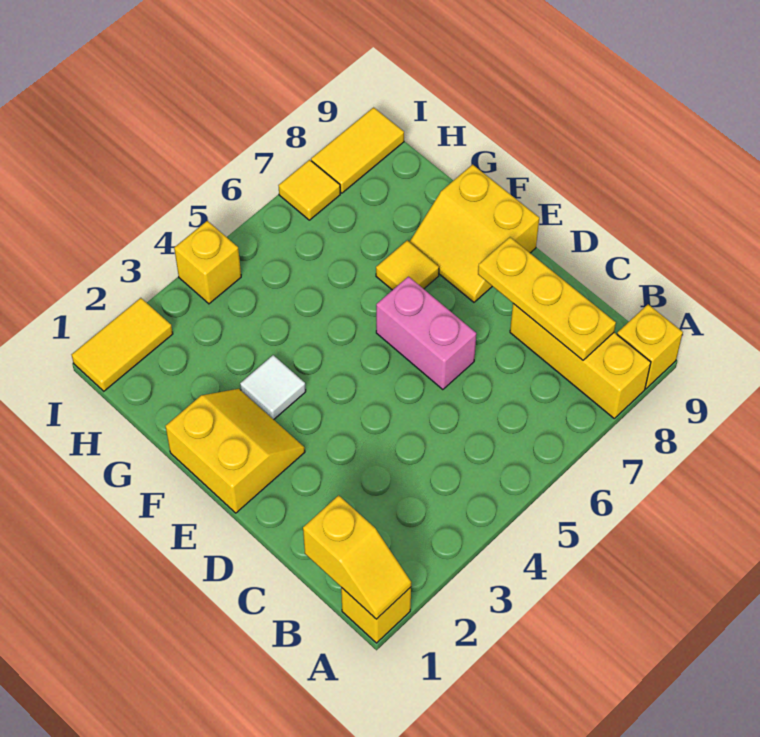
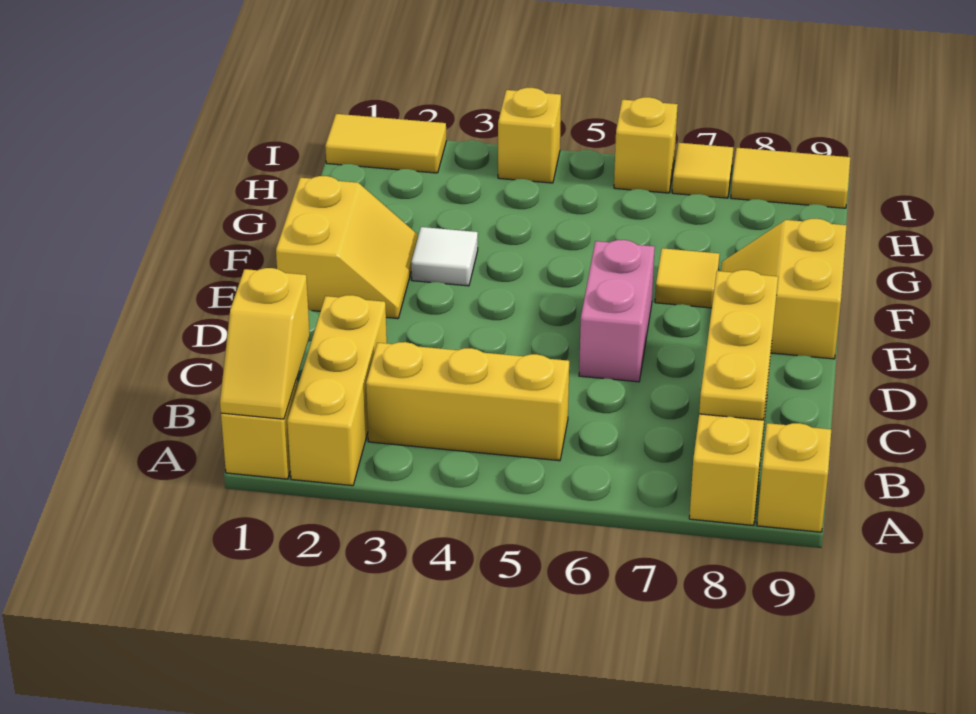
none -> yellow brick A2:C2 level 1
none -> yellow brick B3:B5 level 1
none -> yellow brick I6 level 1

